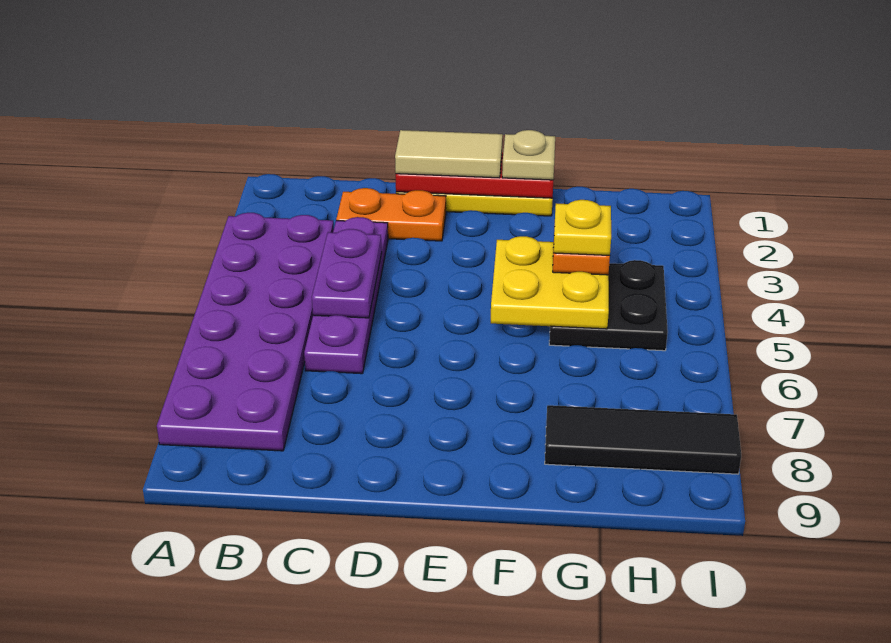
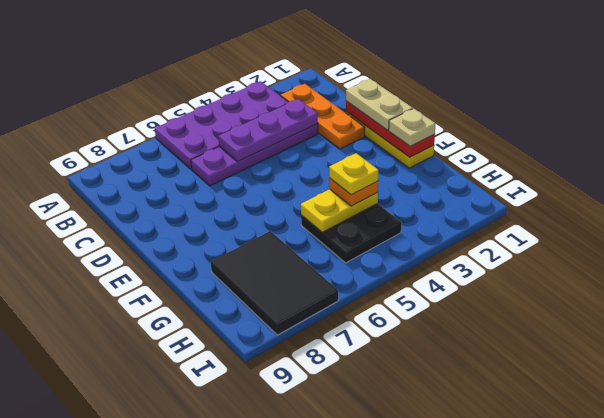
purple plate A3:B8 level 1 -> purple plate A3:B6 level 1
orange plate C2:D2 level 1 -> orange plate B2:D2 level 1
purple plate C4:C5 level 2 -> purple plate C3:C5 level 2
tan tile D1:E1 level 3 -> tan plate D1:E1 level 3
yellow plate F4:G5 level 2 -> yellow plate G4:G5 level 2
black tile G8:I8 level 1 -> black tile G7:I8 level 1

